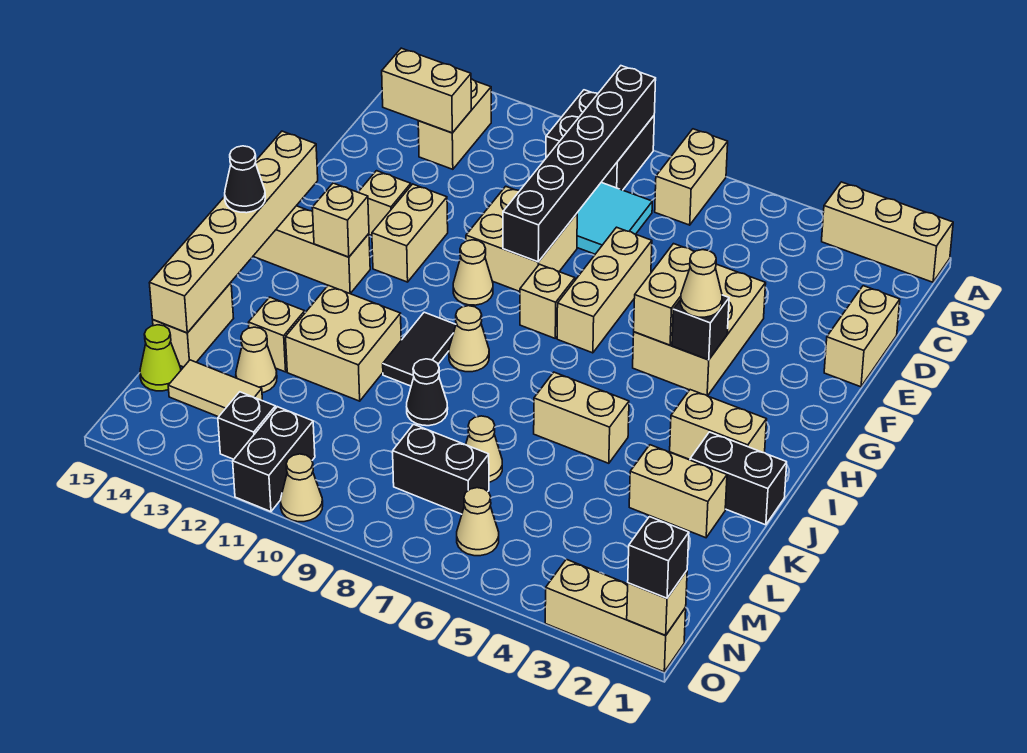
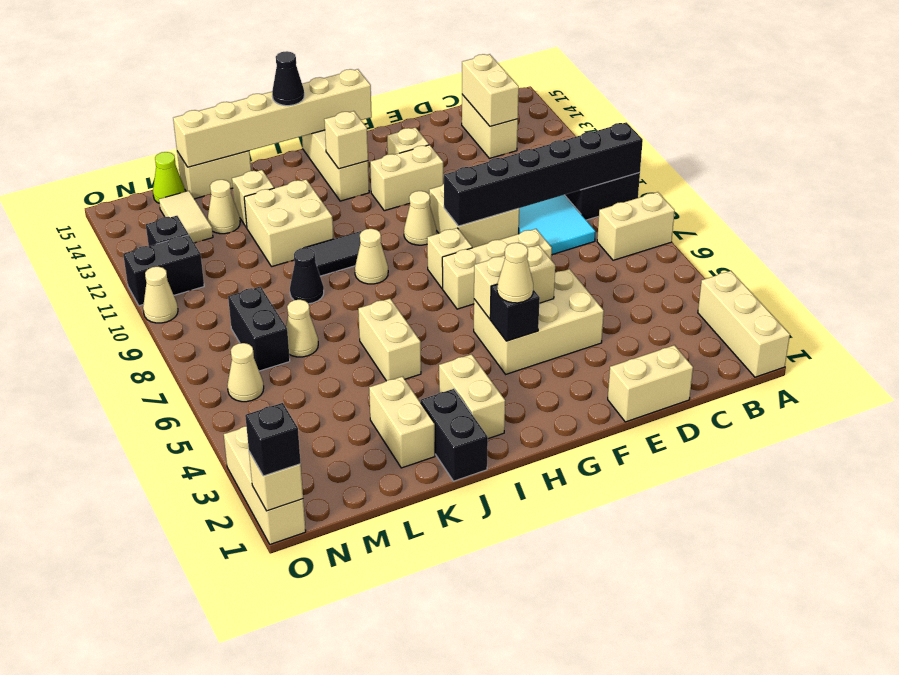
tan brick B13:C13 level 1 -> tan brick C13:C14 level 1

